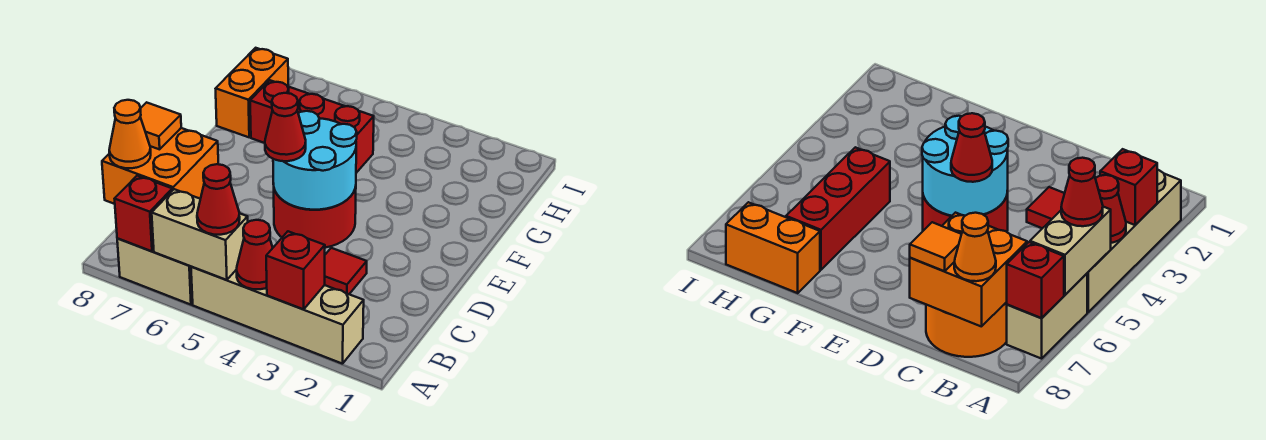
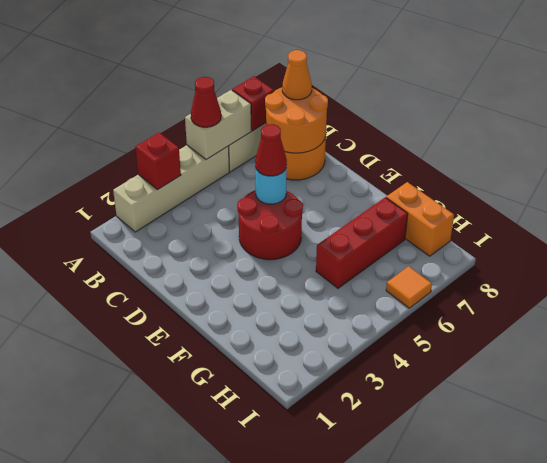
red cone A4 level 2 -> none
orange brick B7:C8 level 2 -> orange round brick B7:C8 level 2
red tile C3 level 1 -> none
orange tile C8 level 3 -> orange tile I6 level 1
cyan round brick D4:E5 level 2 -> cyan round brick D5 level 2

